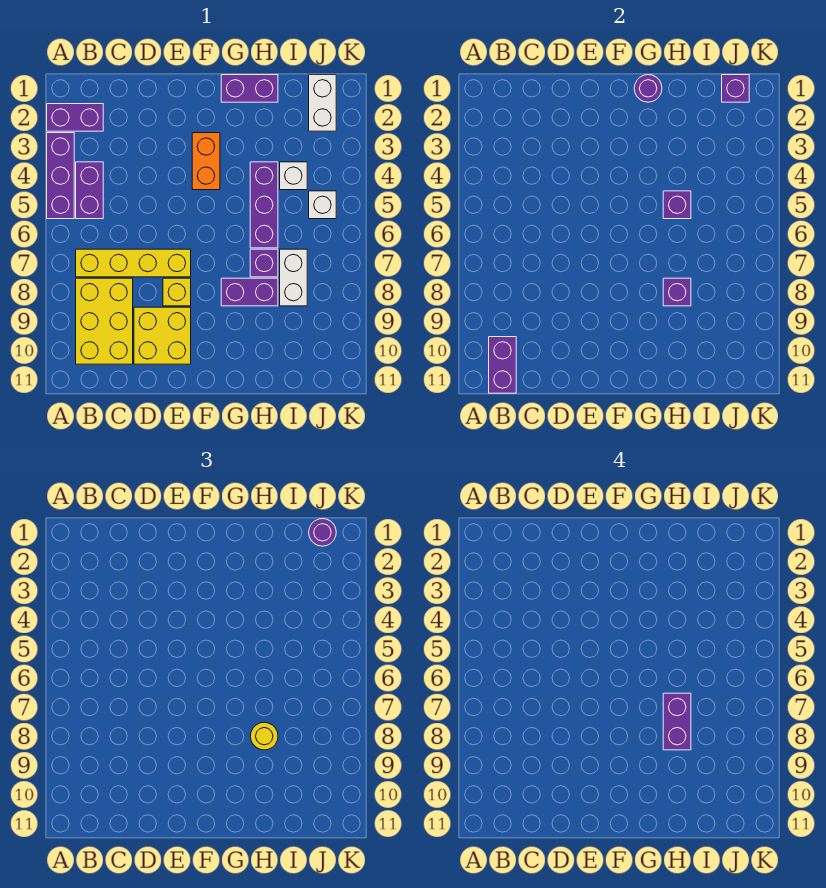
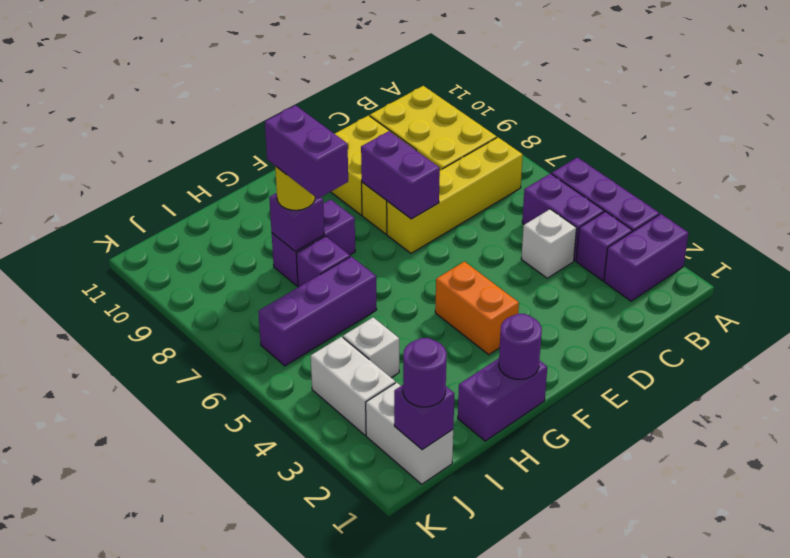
purple brick B10:B11 level 2 -> purple brick E7:E8 level 2
purple brick H4:H6 level 1 -> purple brick H6:J6 level 1
purple brick H5 level 2 -> purple brick B3 level 1
white brick I7:I8 level 1 -> white brick J3:J4 level 1
white brick J5 level 1 -> white brick C4 level 1

